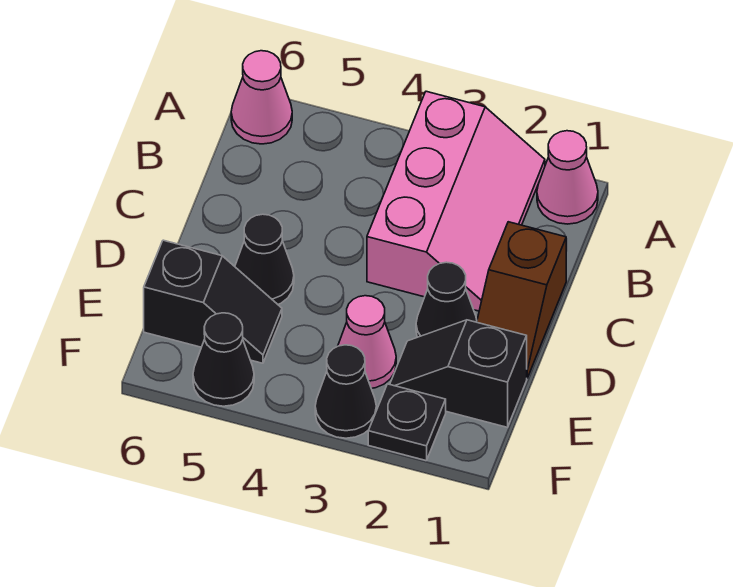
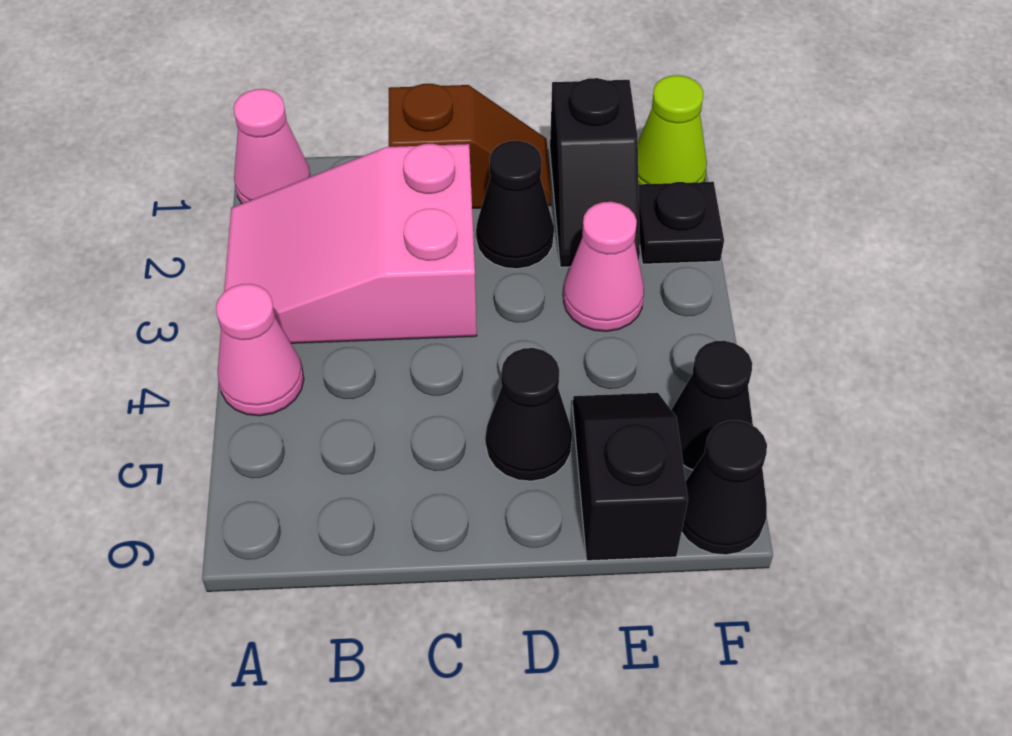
pink slope A2:C3 level 1 top 3 -> pink slope A2:C3 level 1 top C
pink cone A6 level 1 -> pink cone A4 level 1
none -> lime cone F1 level 1
black cone F3 level 1 -> black cone F6 level 1

